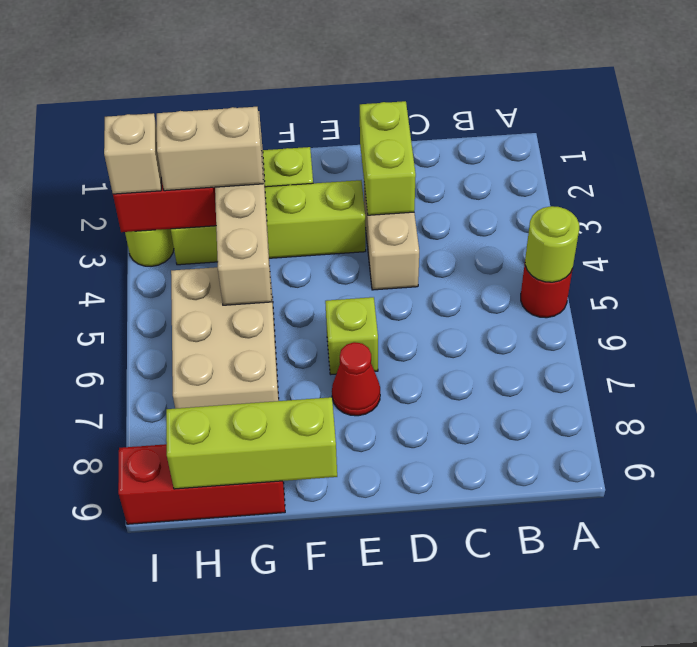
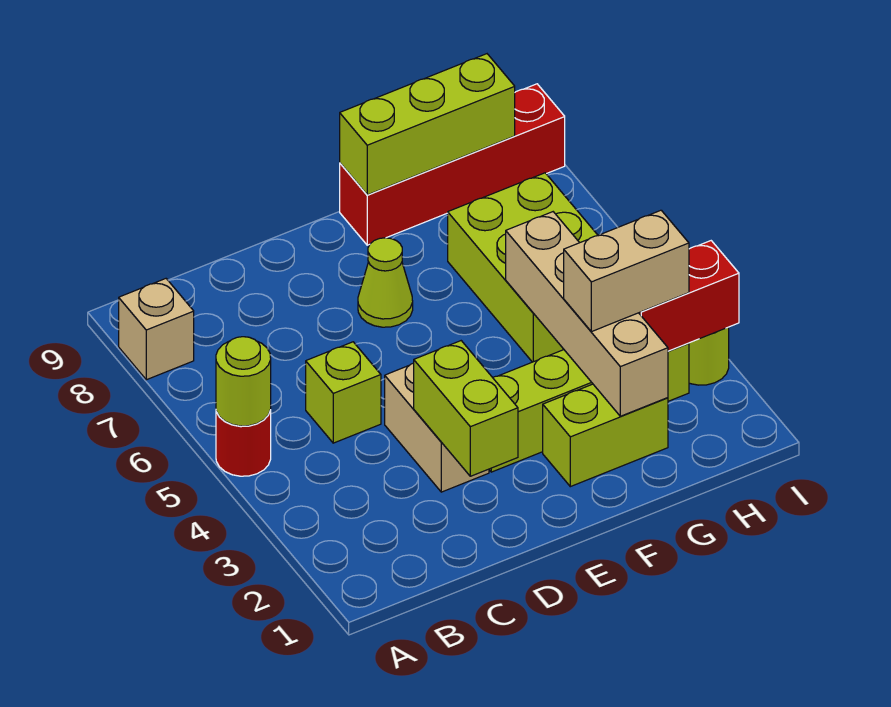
lime brick E6 level 1 -> lime brick C5 level 1
red cone E7 level 1 -> lime cone E7 level 1
tan brick G5:H7 level 1 -> lime brick G5:H7 level 1
red brick G9:I9 level 1 -> red brick F9:I9 level 1
tan brick I3 level 3 -> tan brick A8 level 1

